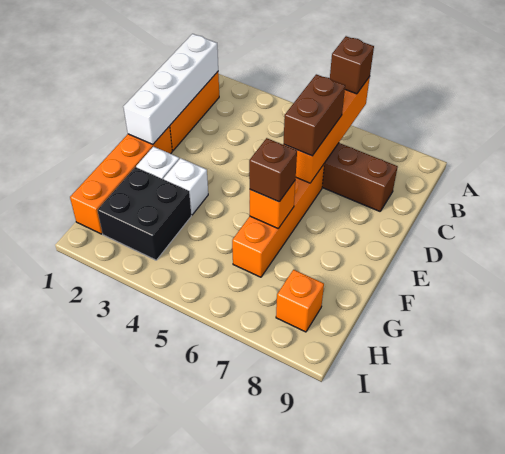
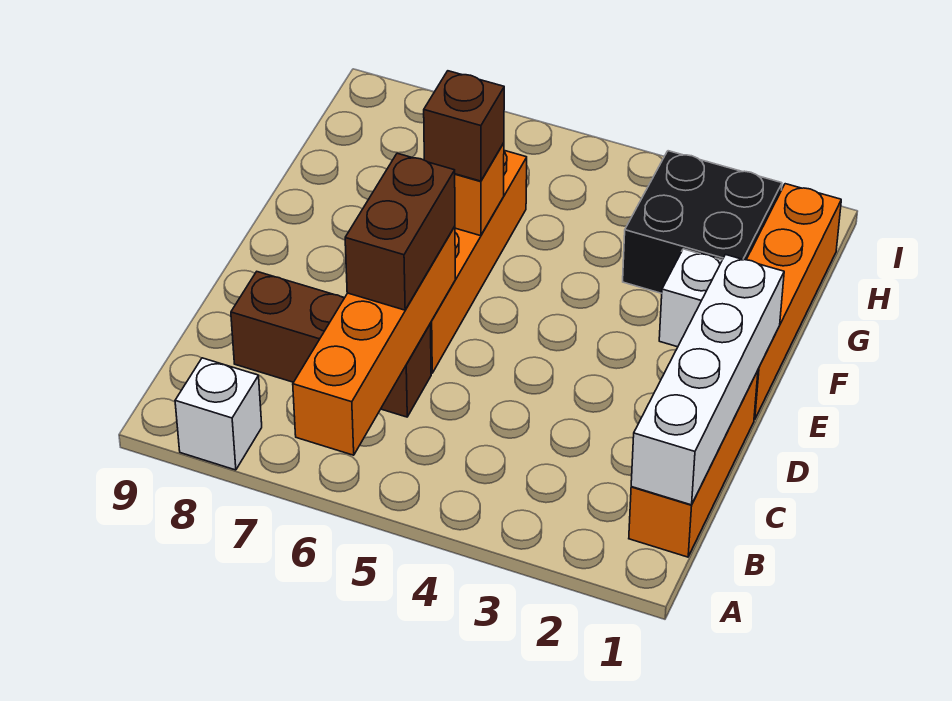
brown brick A6 level 3 -> none
white brick F3 level 1 -> white brick A8 level 1
orange brick H8 level 1 -> none

